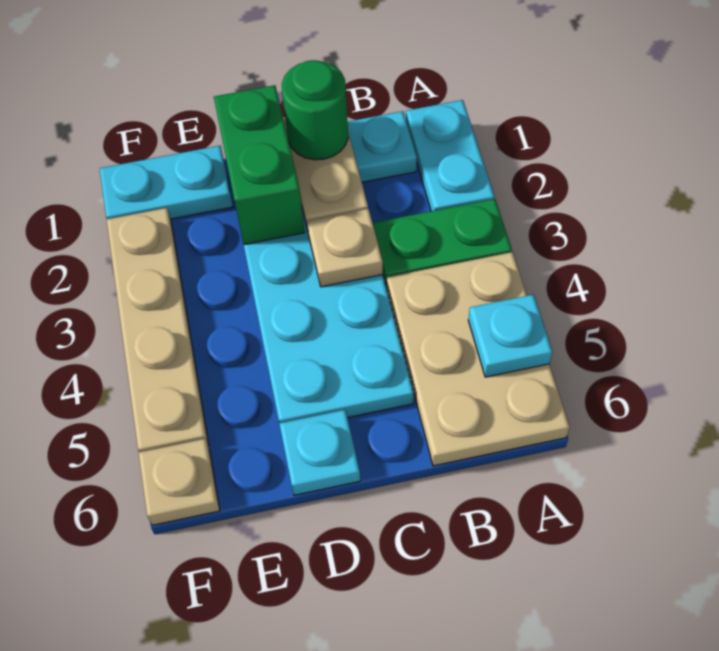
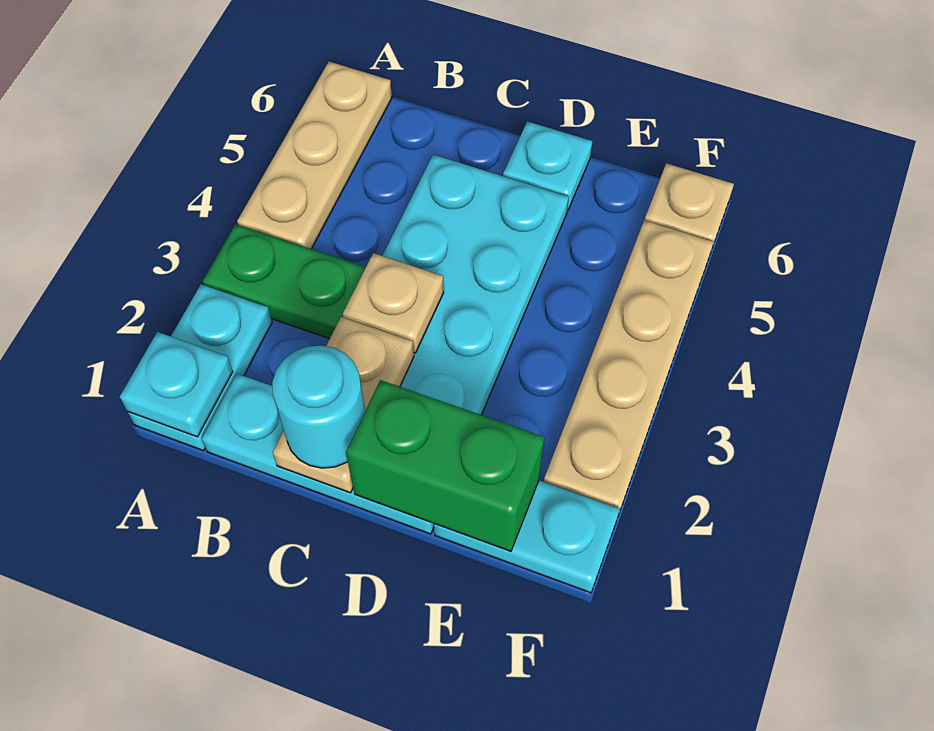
tan plate A4:B6 level 1 -> tan plate A4:A6 level 1
cyan plate A5 level 2 -> cyan plate A1 level 2
green round brick C1 level 3 -> cyan round brick C1 level 3
green brick D1:D2 level 2 -> green brick D1:E1 level 2

